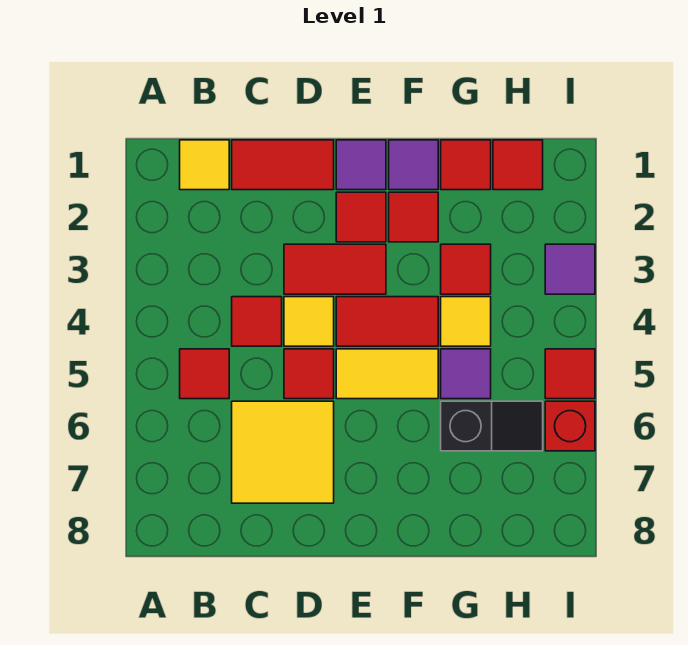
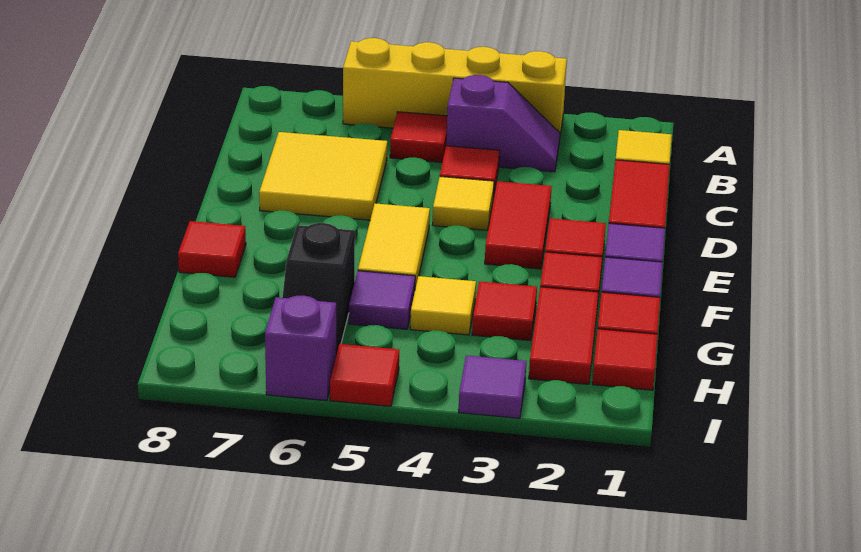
none -> yellow brick A3:A6 level 1
none -> purple slope B3:B4 level 1 top 4
red tile D5 level 1 -> red tile F8 level 1
red tile E4:F4 level 1 -> red tile G2:H2 level 1
red brick I6 level 1 -> purple brick I6 level 1

